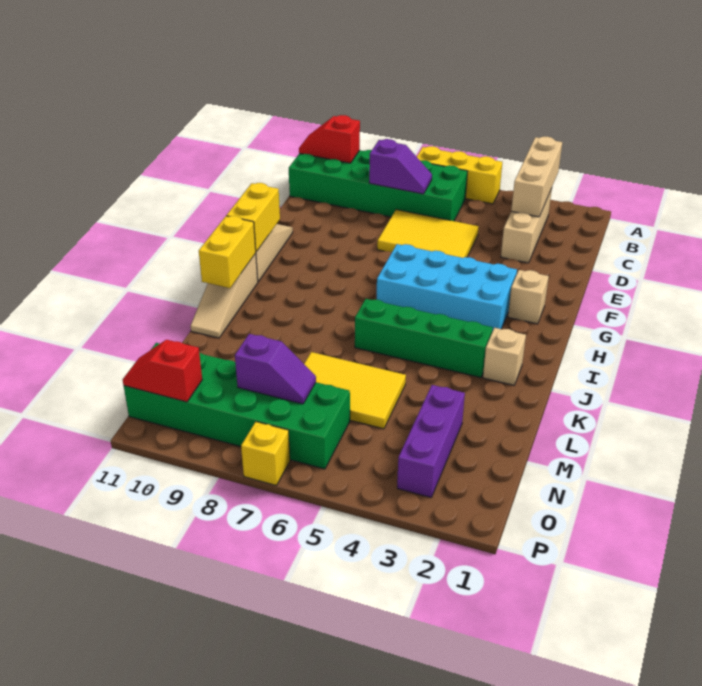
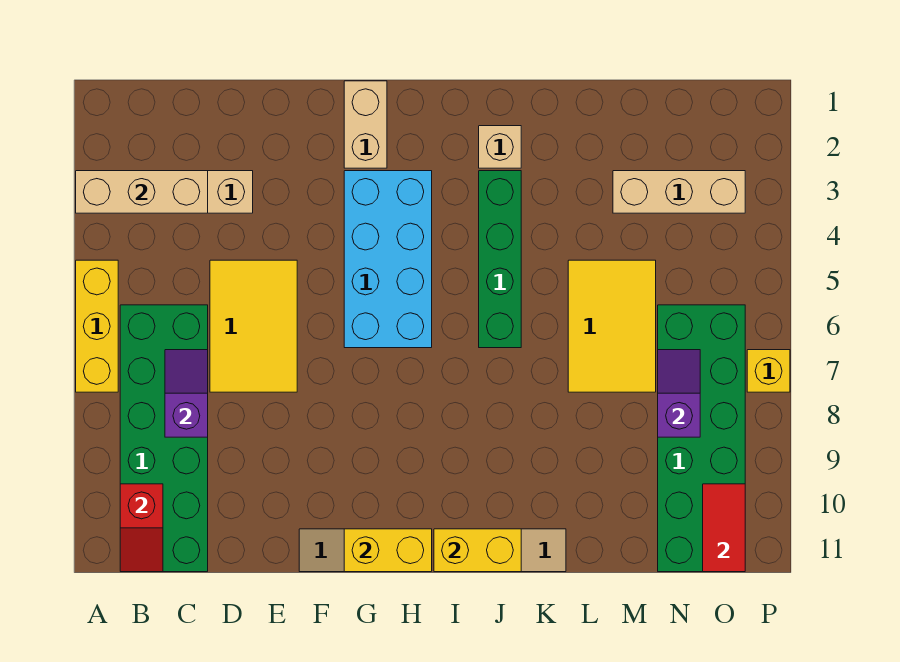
tan brick G2 level 1 -> tan brick G1:G2 level 1
purple brick M3:O3 level 1 -> tan brick M3:O3 level 1
red slope O10:O11 level 2 top 10 -> red tile O10:O11 level 2

